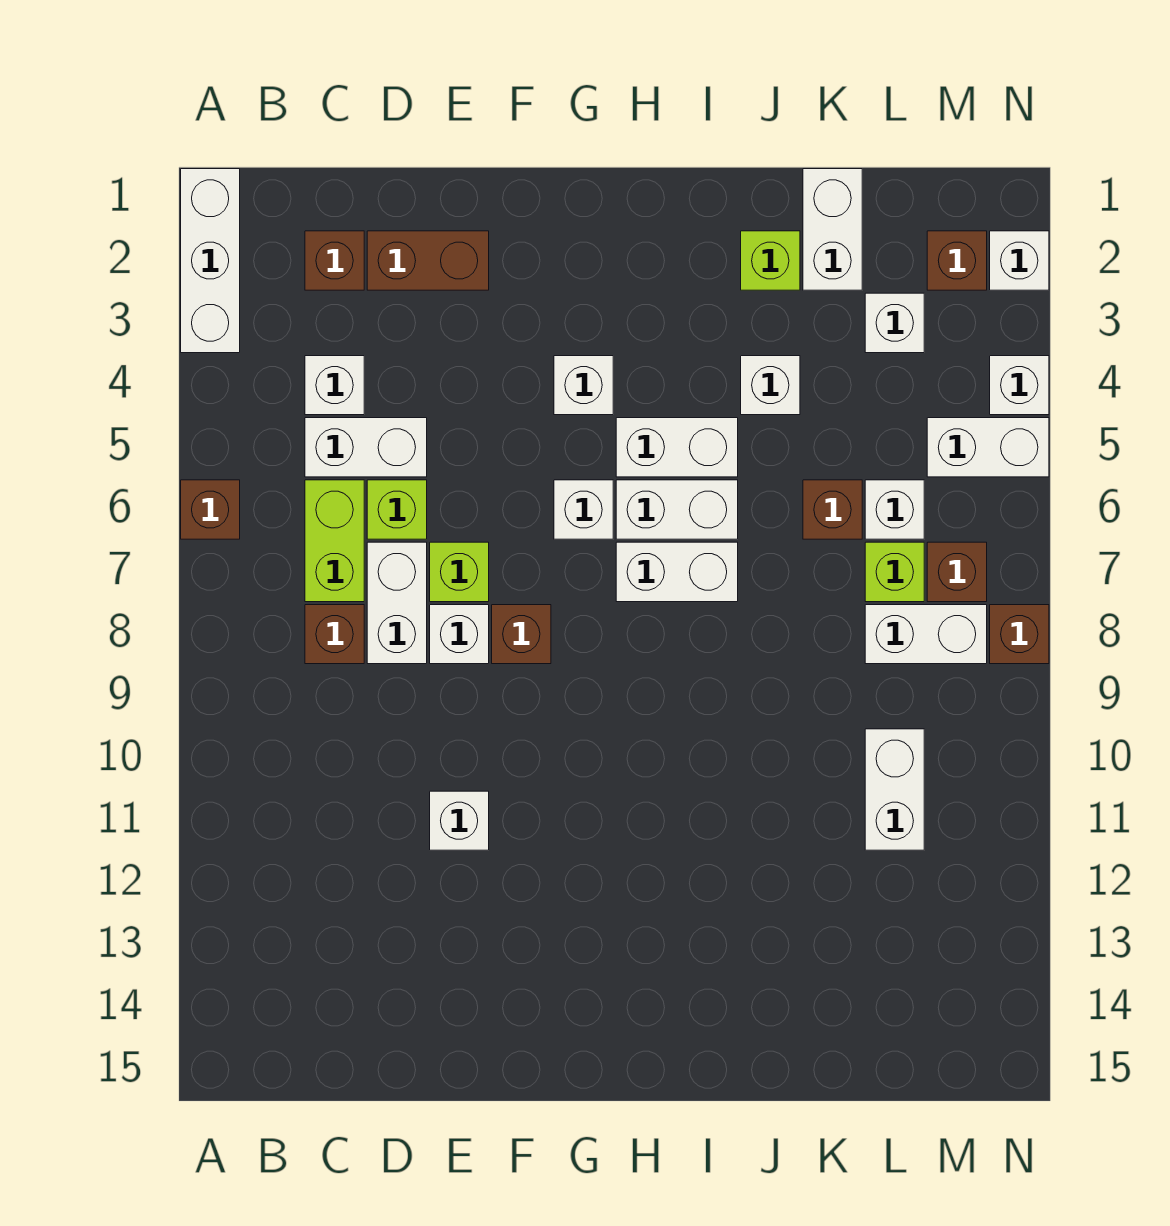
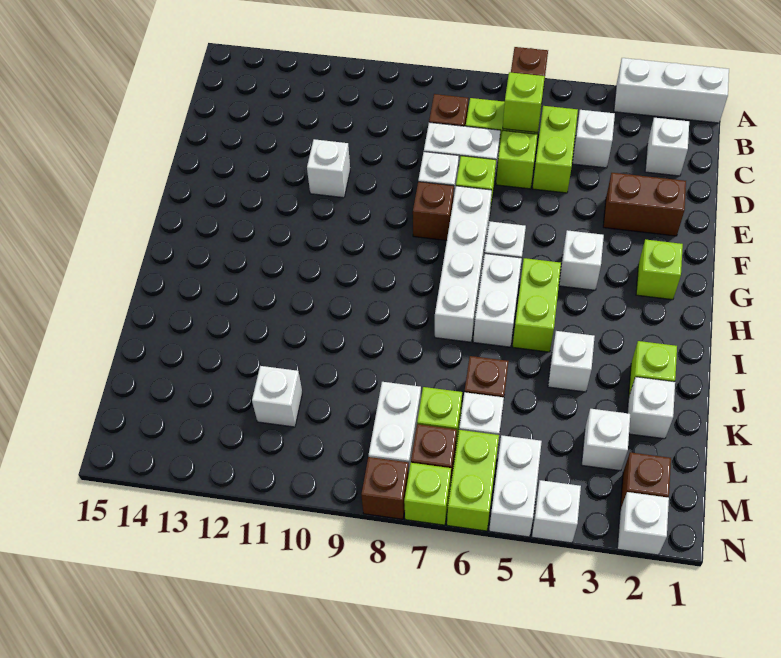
brown brick C2 level 1 -> white brick C2 level 1
white brick C5:D5 level 1 -> lime brick C5:D5 level 1
none -> lime brick C6 level 2
brown brick D2:E2 level 1 -> brown brick E2:E3 level 1
none -> lime brick G2 level 1
white brick H5:I5 level 1 -> lime brick H5:I5 level 1
white brick H7:I7 level 1 -> white brick F7:I7 level 1
white brick K1:K2 level 1 -> white brick K2 level 1
white brick L10:L11 level 1 -> white brick L11 level 1
none -> lime brick M6:N6 level 1
none -> lime brick N7 level 1

